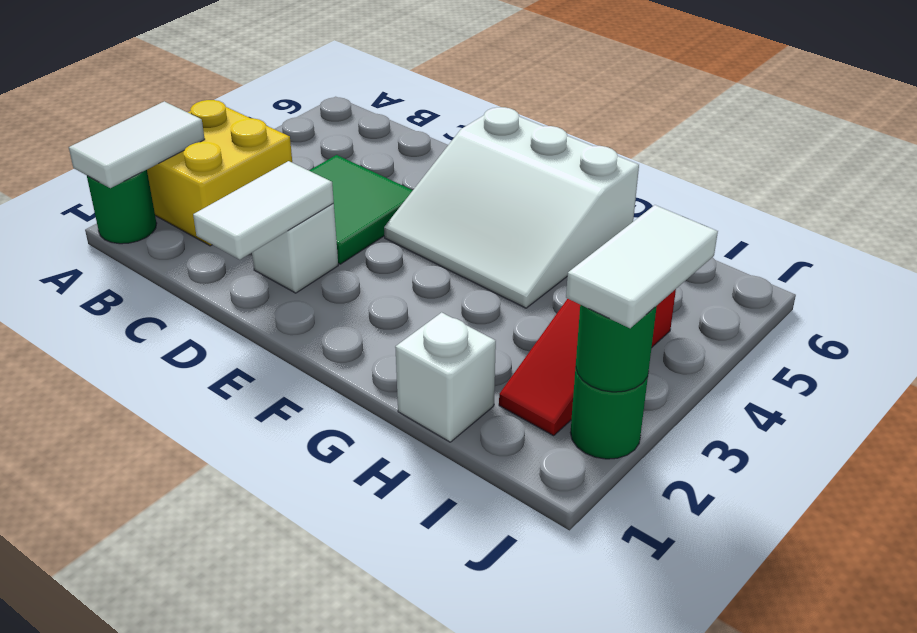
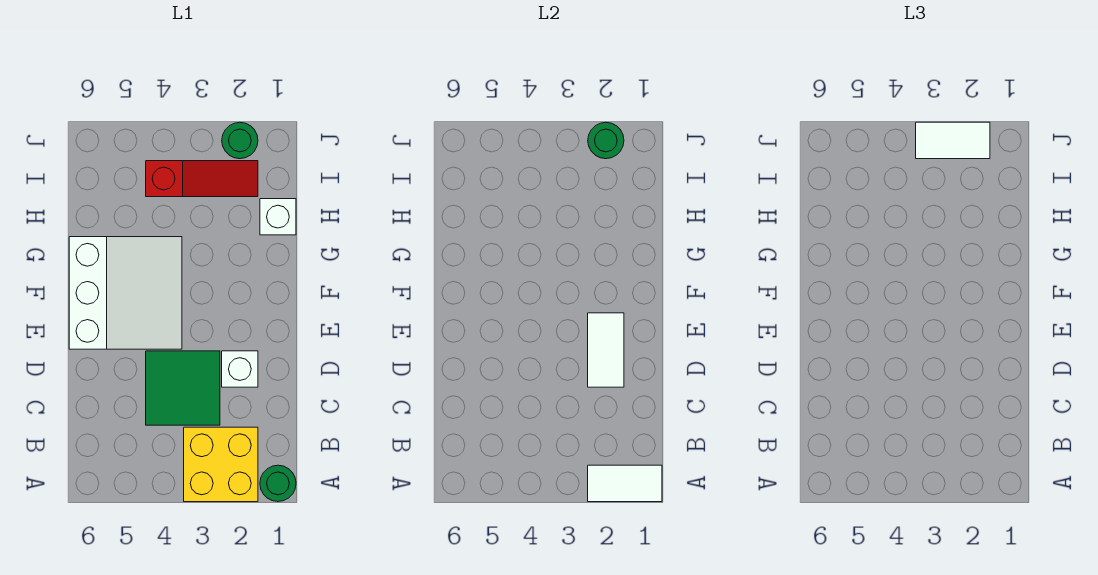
white tile D1:D2 level 2 -> white tile D2:E2 level 2

